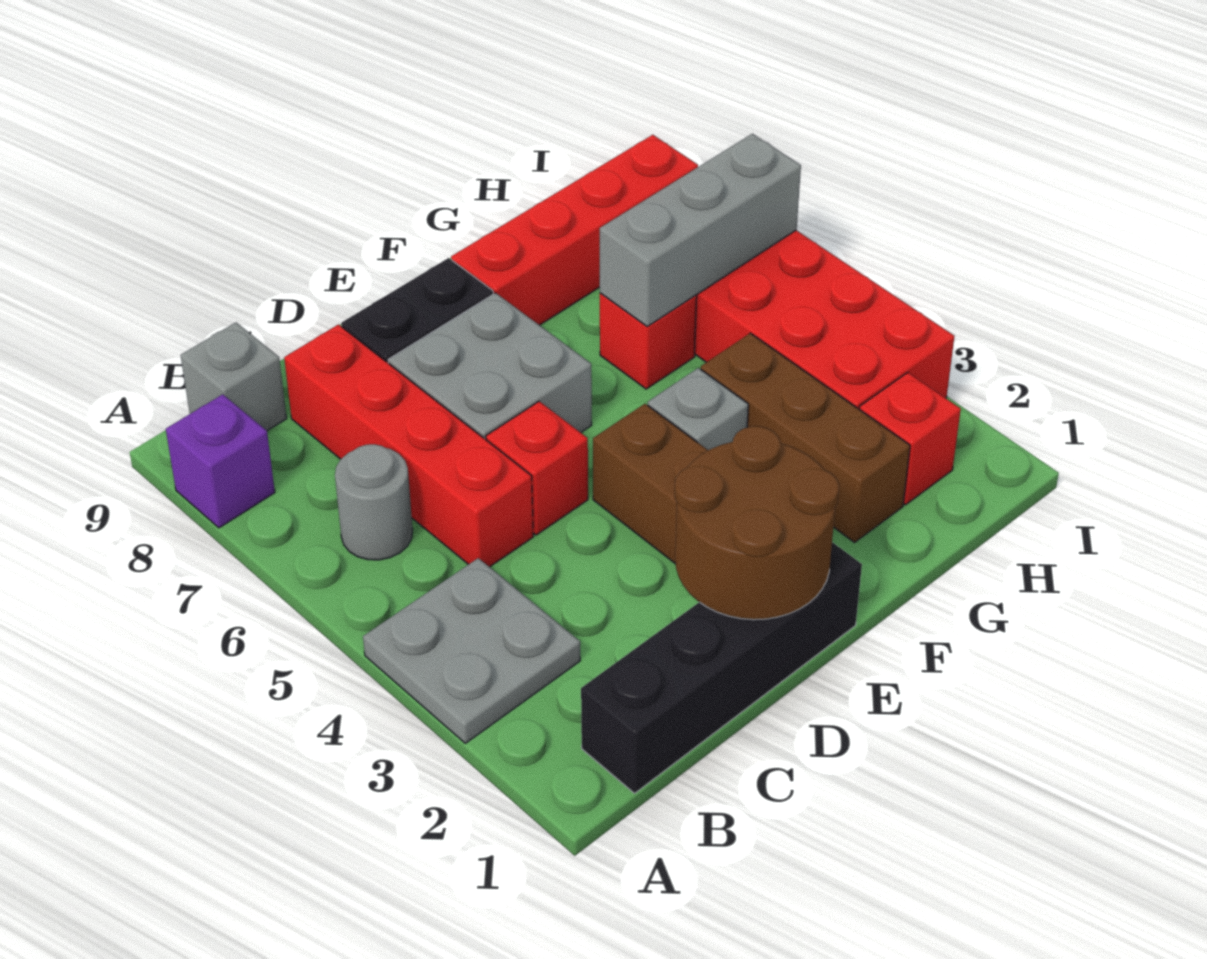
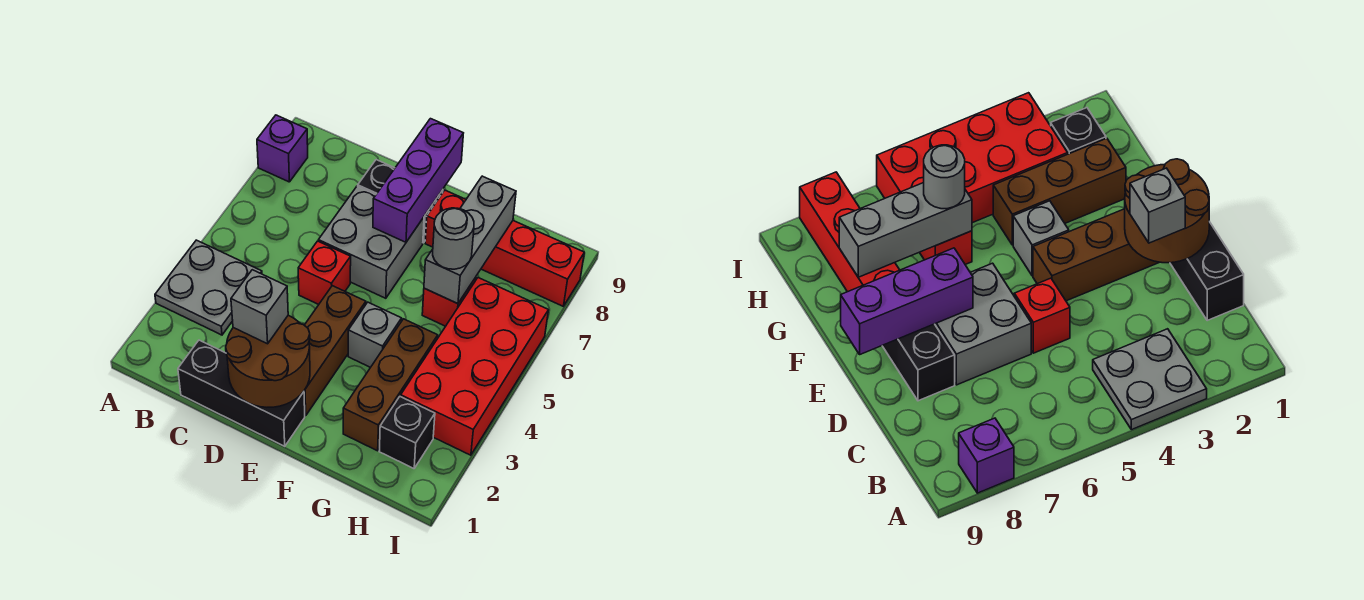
black brick B1:E1 level 1 -> black brick C1:E1 level 1
grey round brick B6 level 1 -> grey round brick G6 level 3
grey brick B9 level 1 -> grey brick D2 level 3
red brick C5:C8 level 1 -> none
none -> purple brick E7:E9 level 2
grey brick G6:I6 level 2 -> grey brick G6:G8 level 2
red brick H2 level 1 -> black brick H2 level 1

